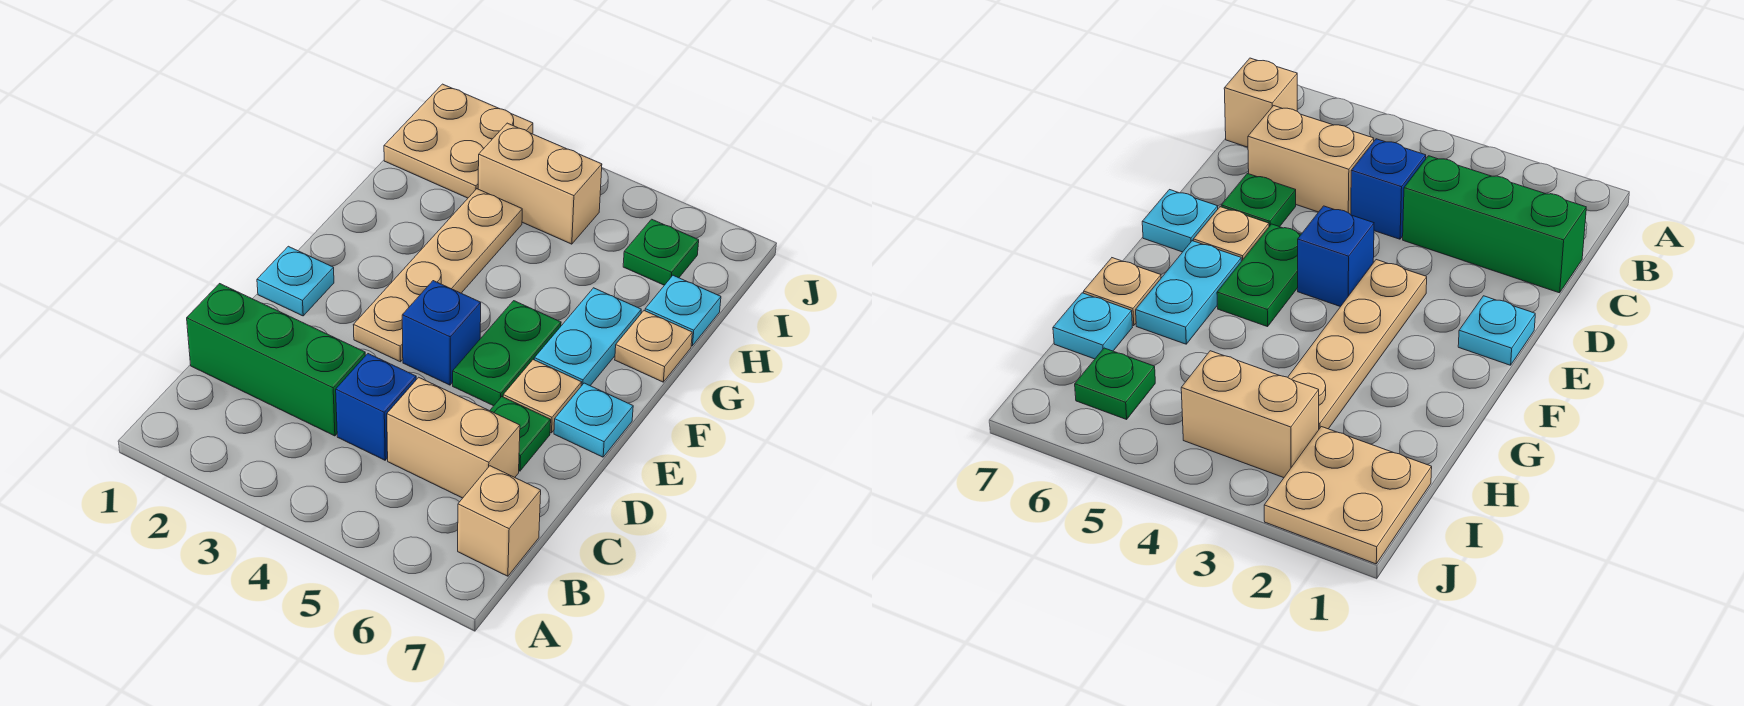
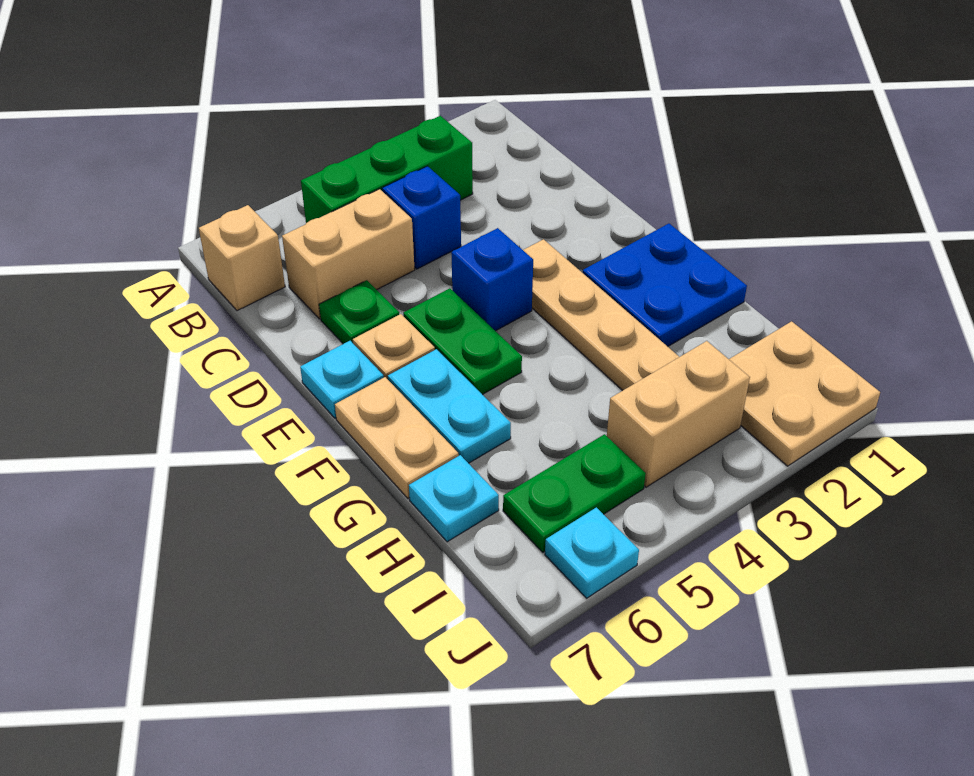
green brick C1:C3 level 1 -> green brick B3:B5 level 1
cyan plate E1 level 1 -> cyan plate J6 level 1
none -> blue plate F1:G2 level 1
tan plate G7 level 1 -> tan plate F7:G7 level 1
green plate I6 level 1 -> green plate I5:I6 level 1

